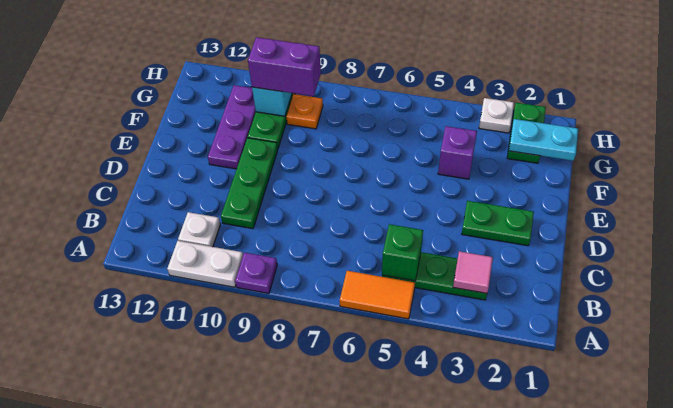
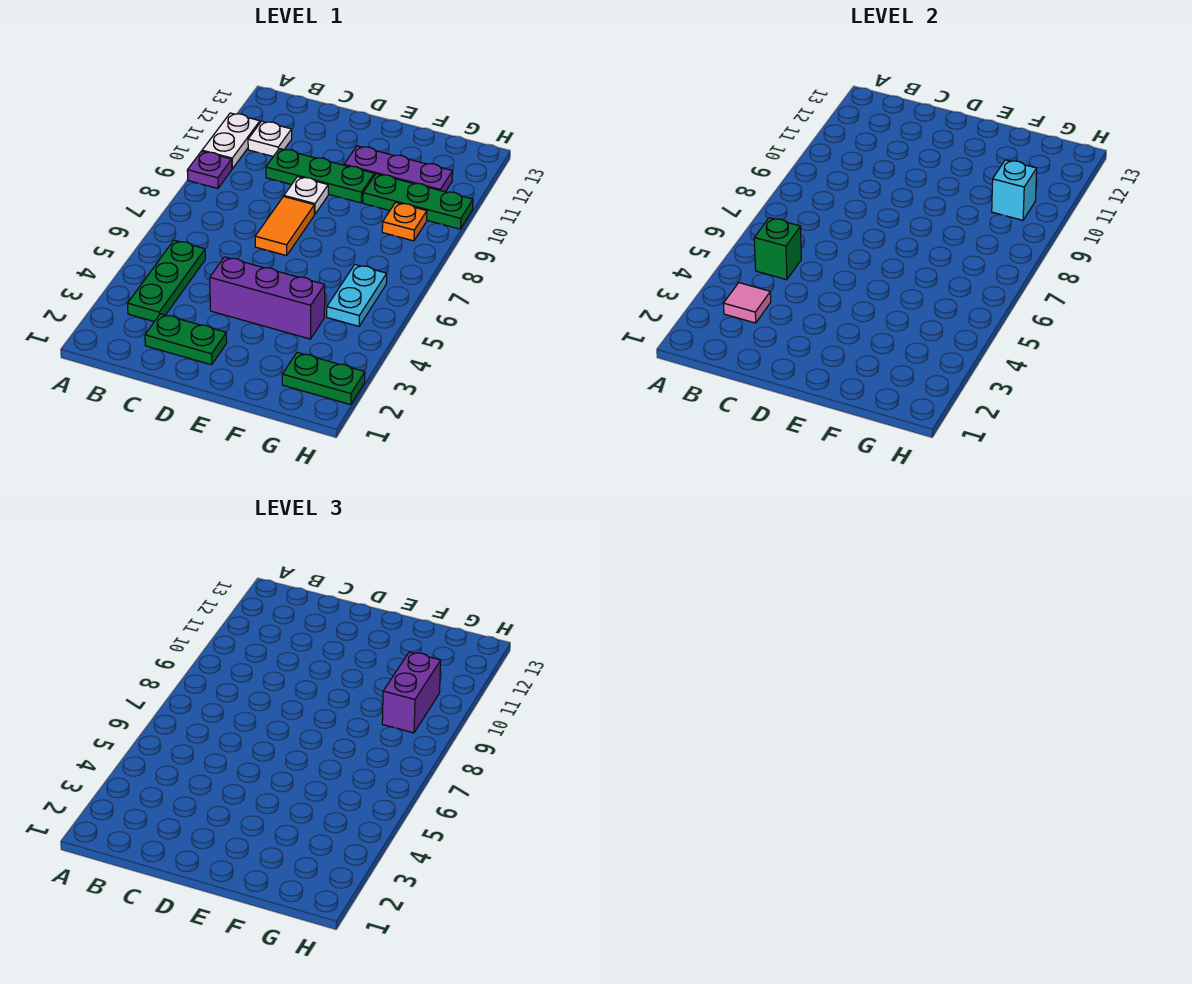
orange tile A5:A6 level 1 -> orange tile D7:D8 level 1
green plate D2:D3 level 1 -> green plate C2:D2 level 1
purple brick F4 level 1 -> purple brick D4:F4 level 1
cyan plate G1:G2 level 2 -> cyan plate G5:G6 level 1
white plate H3 level 1 -> white plate D9 level 1

